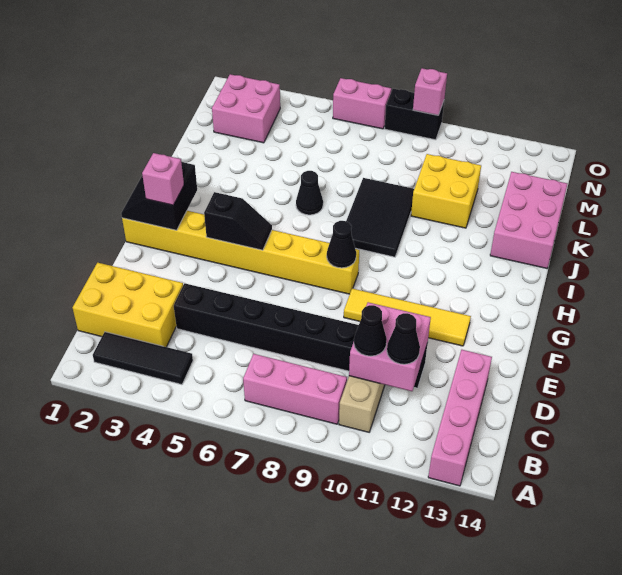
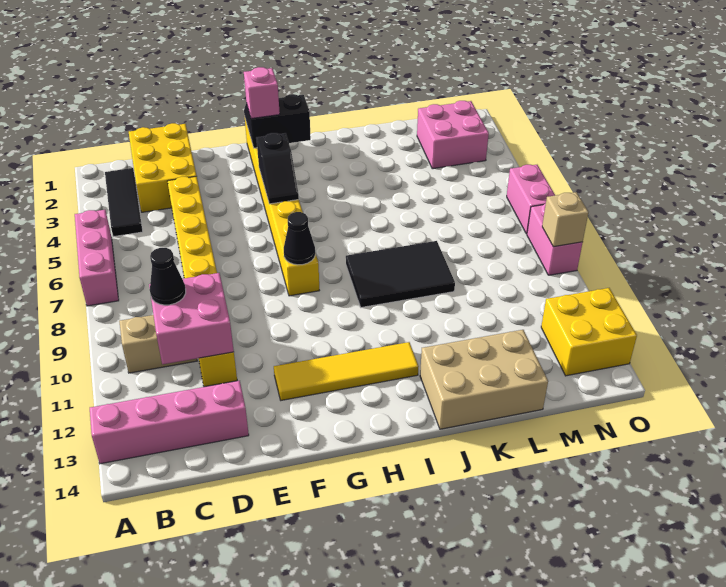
pink brick B7:B9 level 1 -> pink brick A5:A7 level 1
black cone C11 level 3 -> none
black brick D4:D11 level 1 -> yellow brick D4:D11 level 1
yellow tile F9:F12 level 1 -> yellow tile F12:I12 level 1
black cone J6 level 1 -> none
pink brick J13:L14 level 1 -> tan brick J13:L14 level 1
yellow brick K10:L11 level 1 -> yellow brick N12:O13 level 1
black brick O8:O9 level 1 -> pink brick O8:O9 level 1
pink brick O9 level 2 -> tan brick O9 level 2

